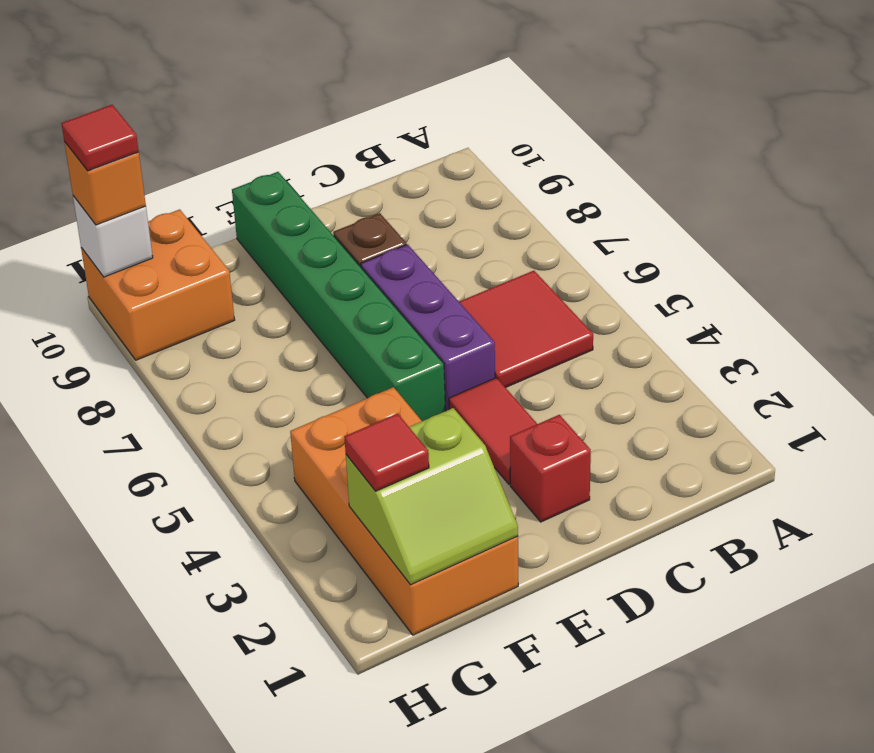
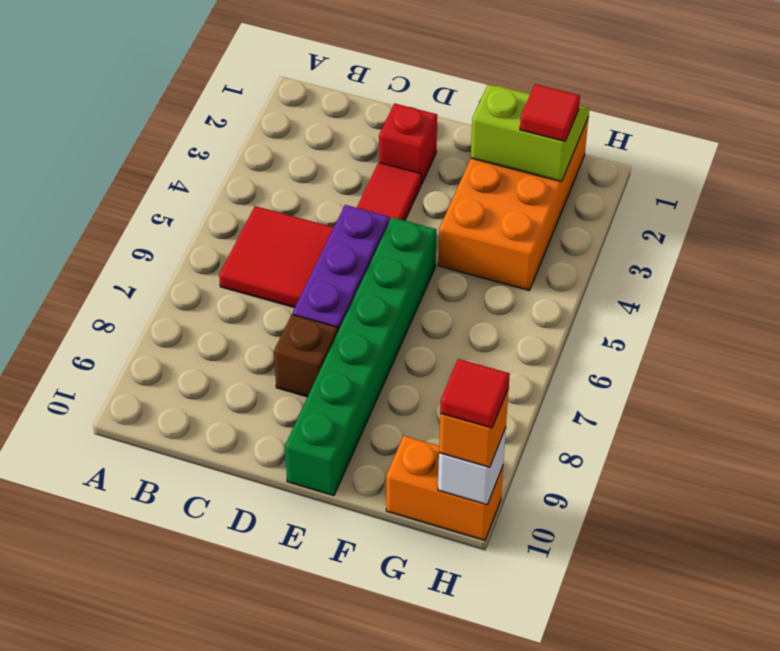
orange brick G9:H10 level 1 -> orange brick G10:H10 level 1

